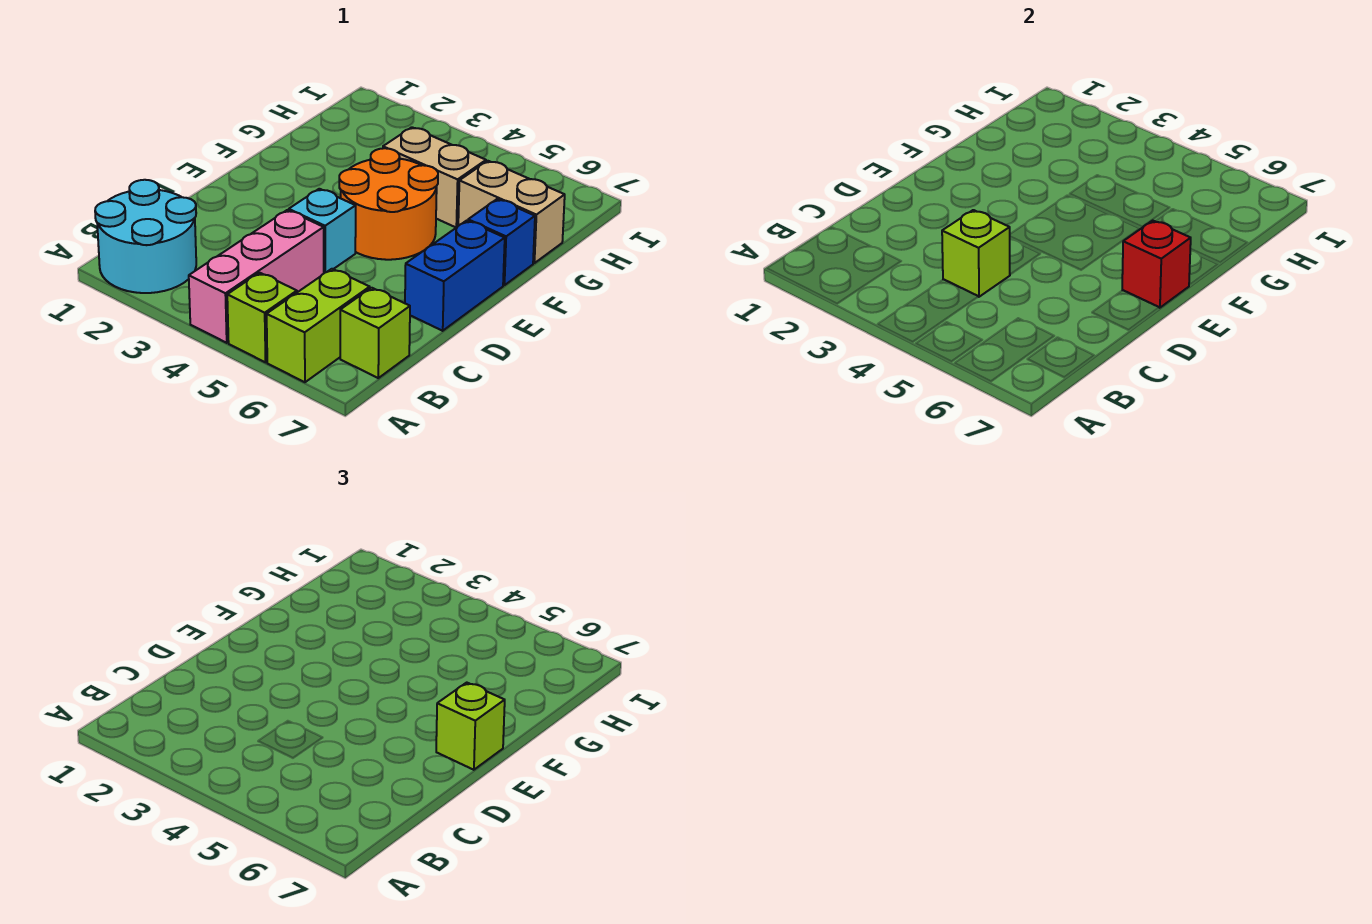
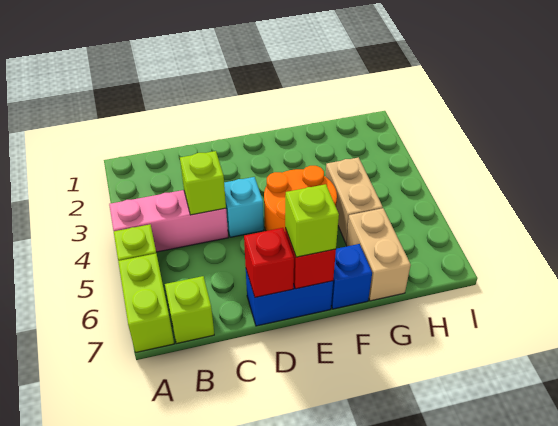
cyan round brick A1:B2 level 1 -> none
lime brick A6:B6 level 1 -> lime brick A6:A7 level 1
none -> red brick D7 level 2

